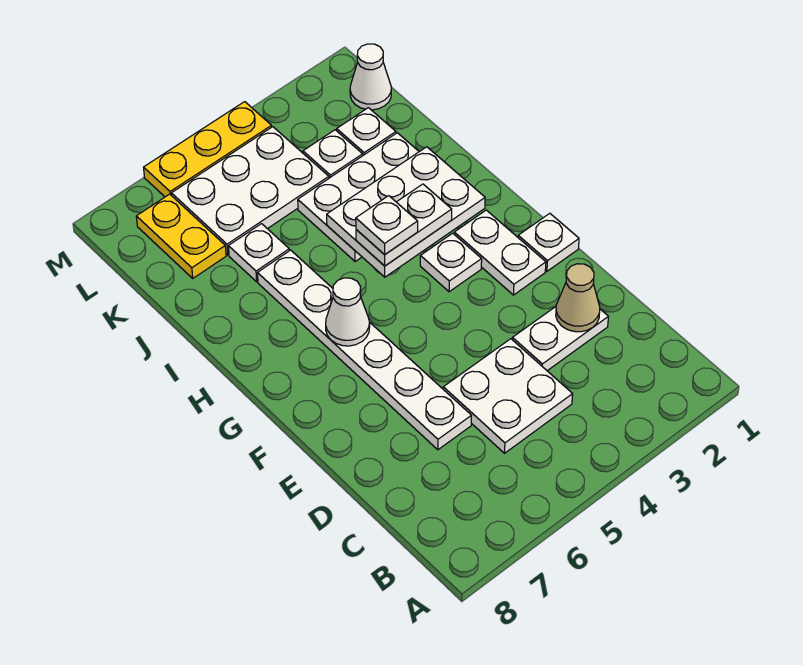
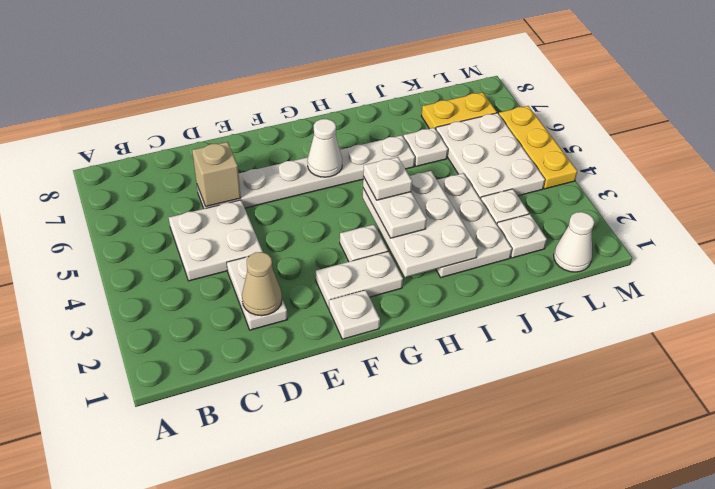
none -> tan brick D6 level 2

